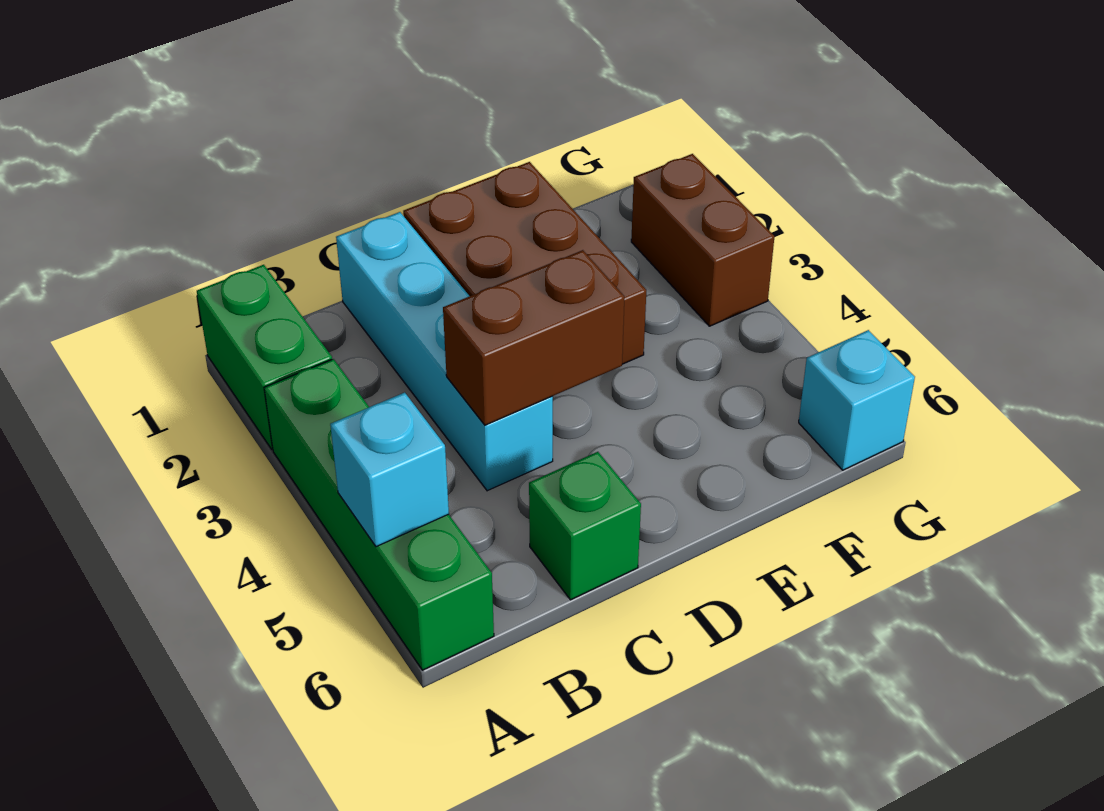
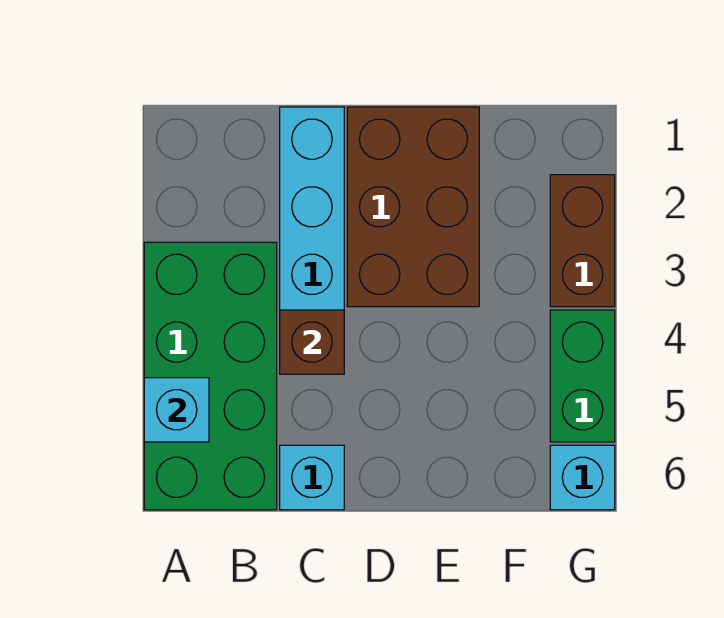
green brick A1:A2 level 1 -> green brick G4:G5 level 1
green brick A3:A6 level 1 -> green brick A3:B6 level 1
brown brick C4:D4 level 2 -> brown brick C4 level 2
green brick C6 level 1 -> cyan brick C6 level 1

